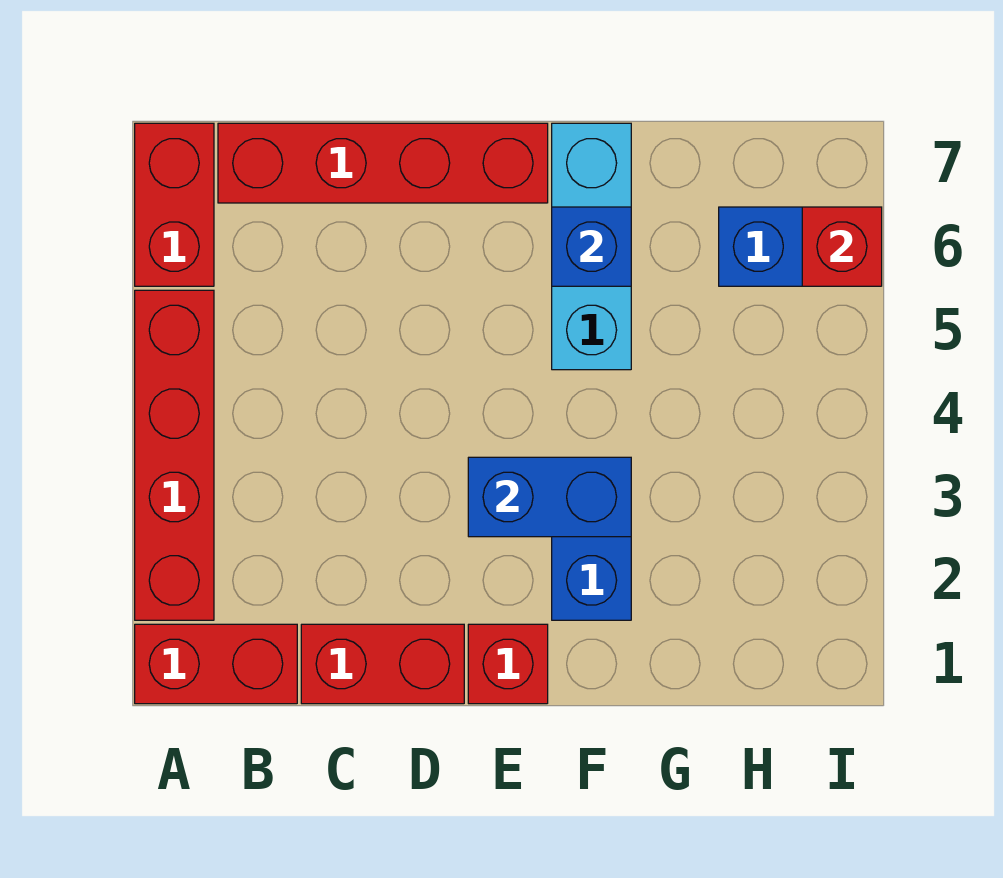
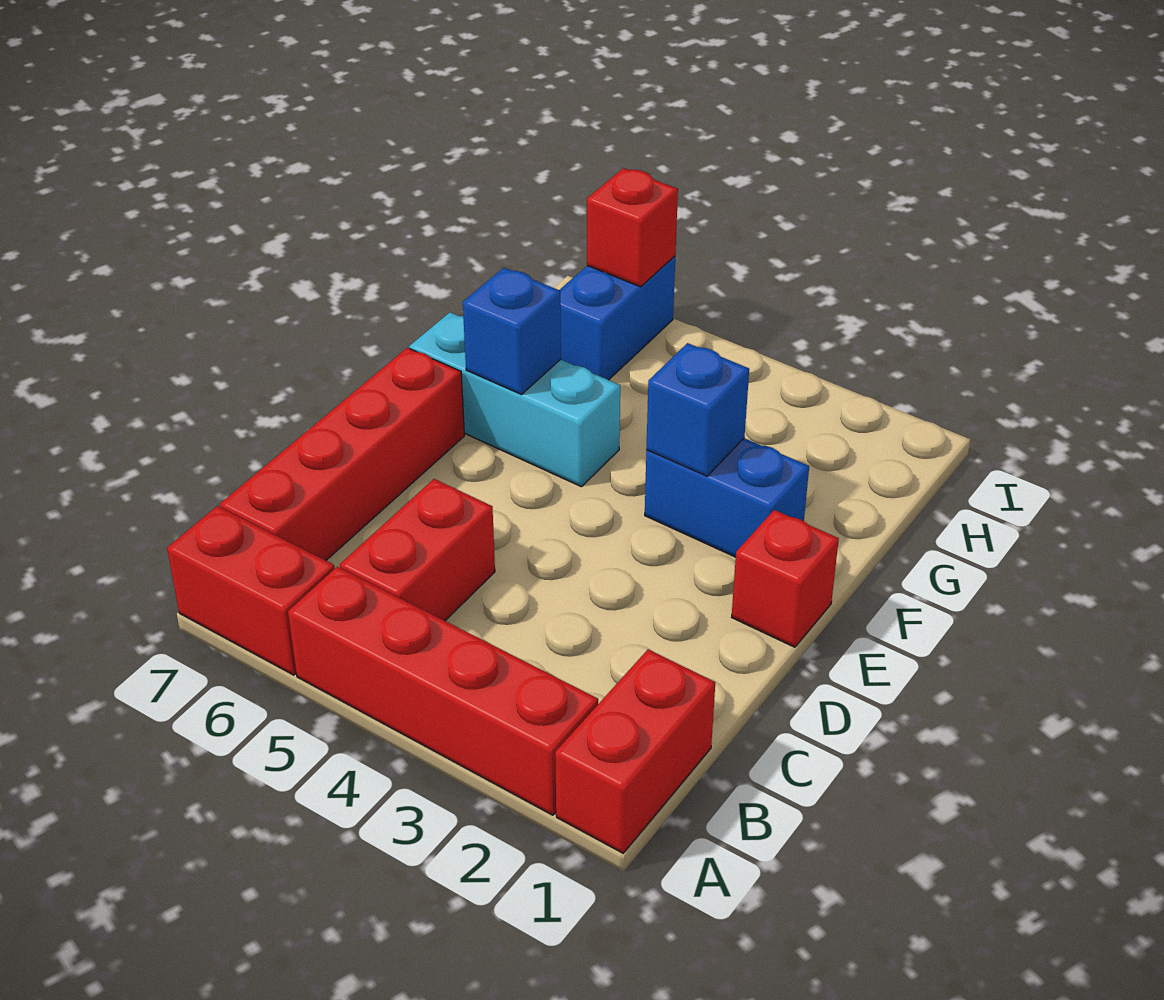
red brick C1:D1 level 1 -> red brick B5:C5 level 1
blue brick E3:F3 level 2 -> blue brick F3 level 2

